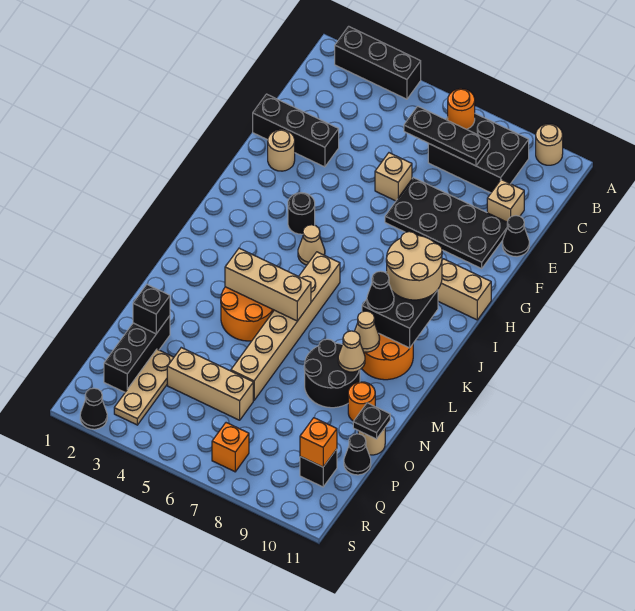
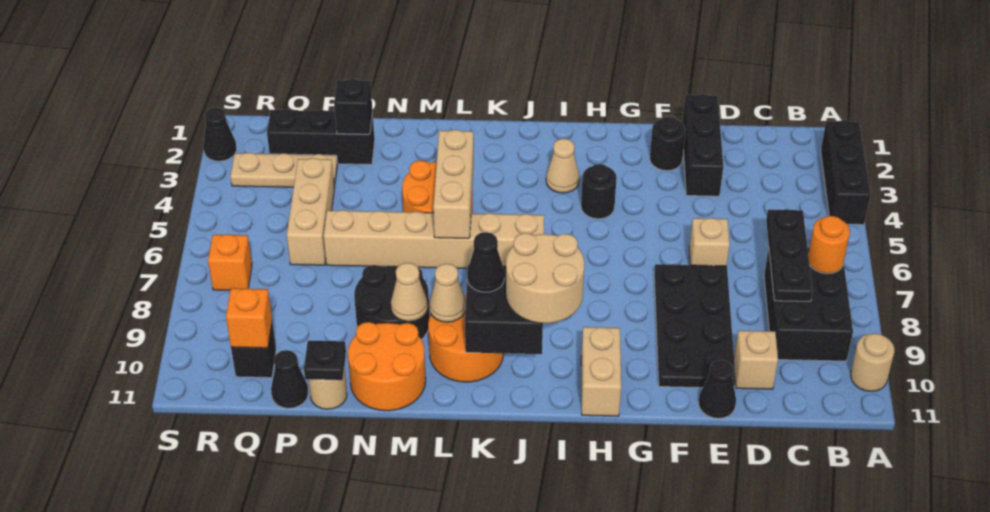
tan round brick F2 level 1 -> black round brick F2 level 1
tan cone I5 level 1 -> tan cone I3 level 1
orange round brick N10 level 1 -> orange round brick M10:N11 level 1

